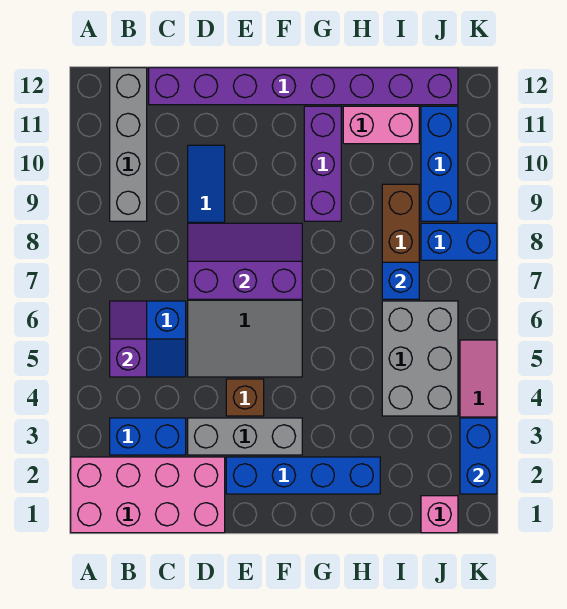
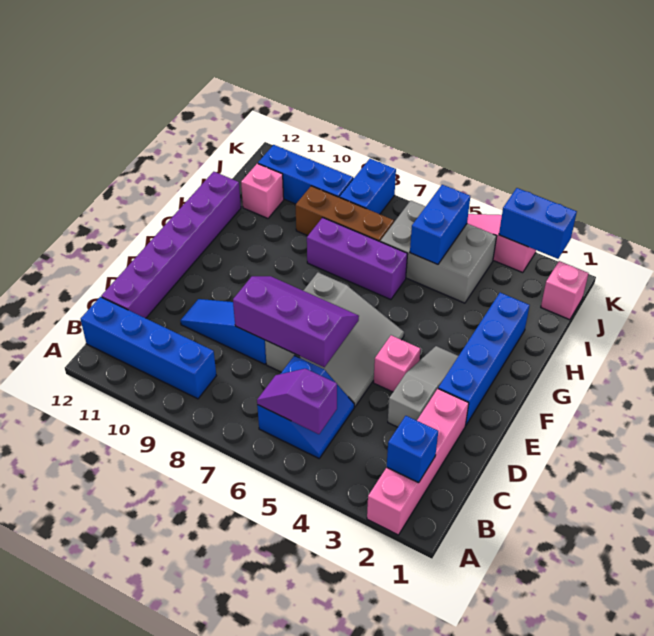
pink brick A1:D2 level 1 -> pink brick A2:D2 level 1
blue brick B3:C3 level 1 -> blue brick I5:J5 level 2
grey brick B9:B12 level 1 -> blue brick B9:B12 level 1
purple brick C12:J12 level 1 -> purple brick C12:H12 level 1
grey brick D3:F3 level 1 -> grey slope D3:F3 level 1 top D
purple slope D7:F8 level 2 top 7 -> purple slope D6:E8 level 2 top D
brown brick E4 level 1 -> pink brick E4 level 1
purple brick G9:G11 level 1 -> purple brick H6:H8 level 1
pink brick H11:I11 level 1 -> pink brick I11 level 1
blue brick I7 level 2 -> blue brick B2 level 2

